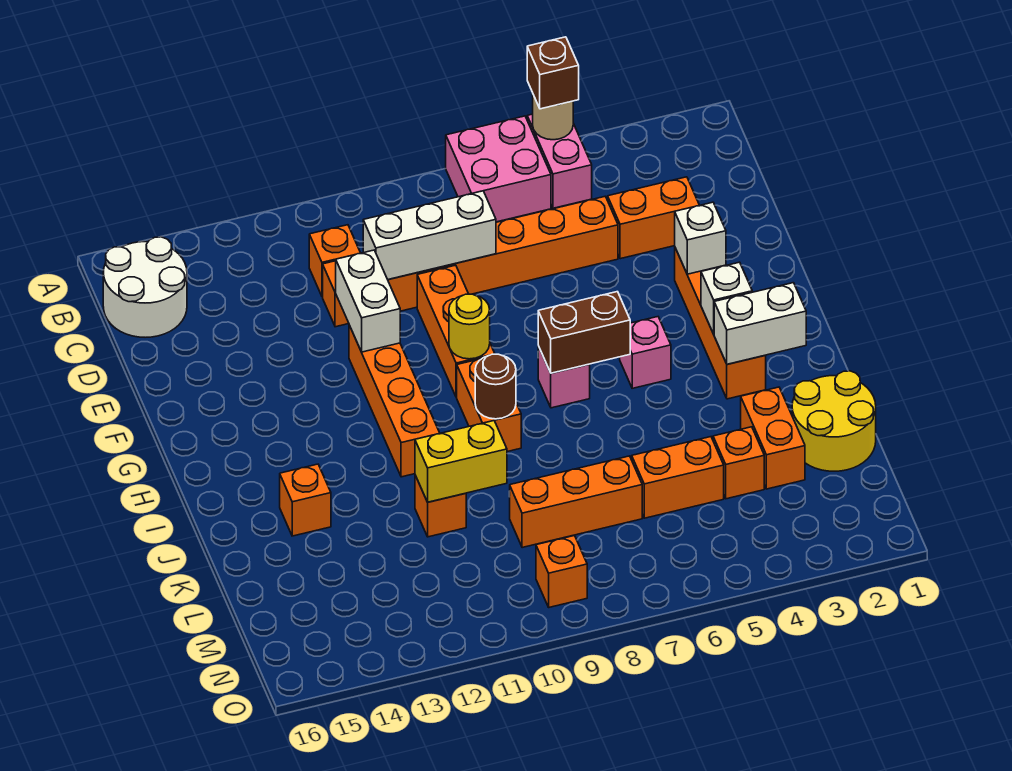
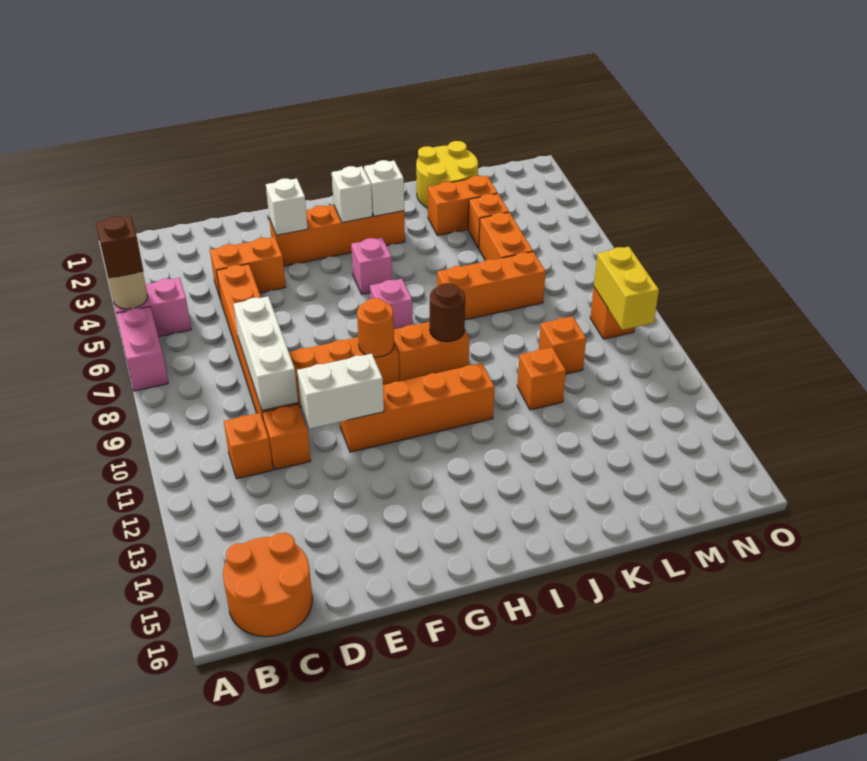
pink brick A6:B7 level 1 -> pink brick A6:A7 level 1
white round brick B15:C16 level 1 -> orange round brick B15:C16 level 1
orange brick D3:D4 level 1 -> orange brick D4:E4 level 1
yellow round brick G9 level 2 -> orange round brick G9 level 2
brown brick H6:H7 level 2 -> none
white brick I2:I3 level 2 -> white brick I3 level 2
orange brick J14 level 1 -> orange brick L10 level 1
yellow brick K10:K11 level 2 -> yellow brick N9:N10 level 2
orange brick L7:L9 level 1 -> orange brick J7:L7 level 1

